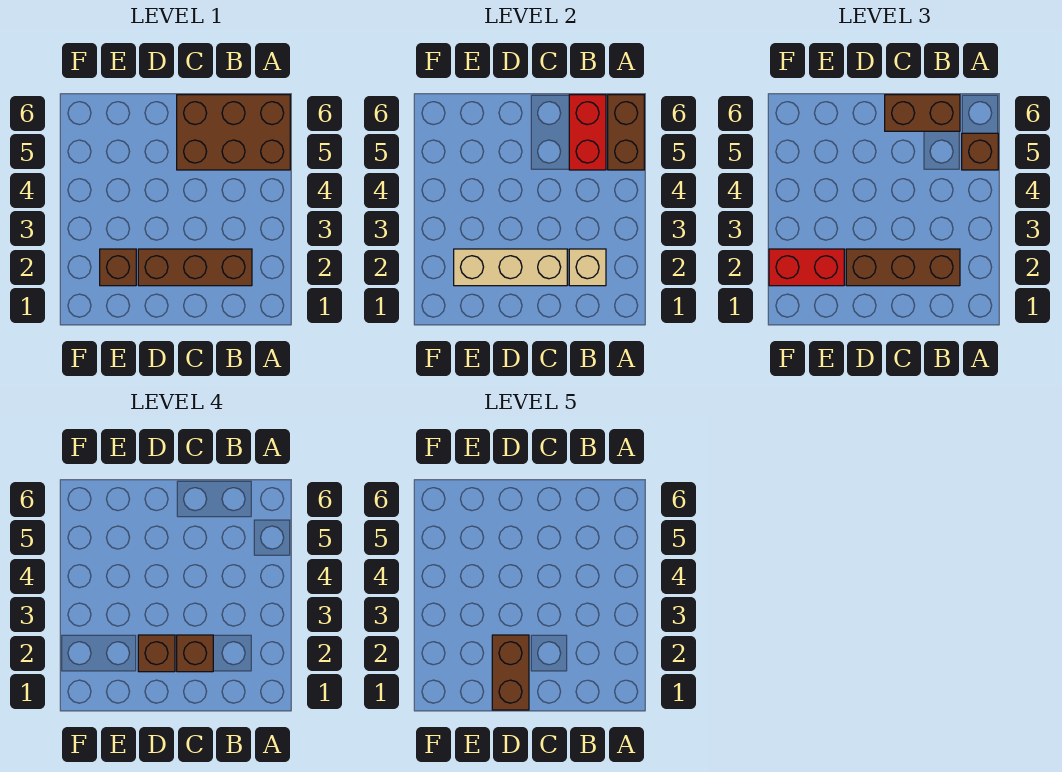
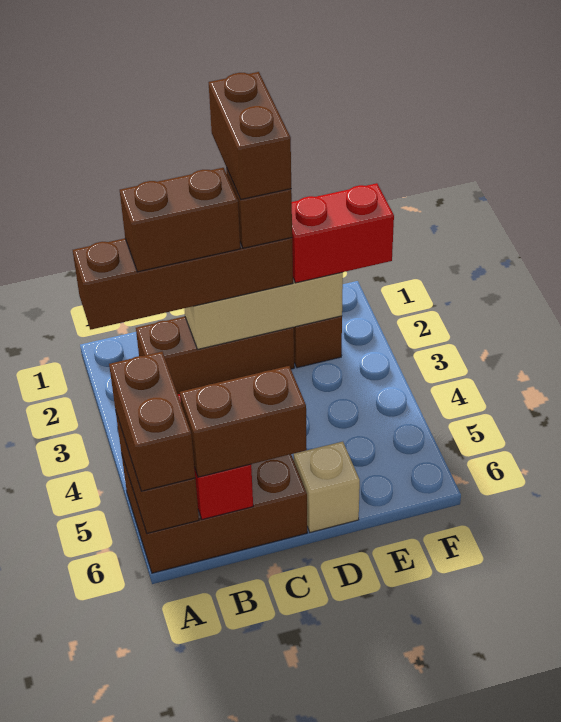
brown brick A5 level 3 -> brown brick A5:A6 level 3
tan brick B2 level 2 -> tan brick D6 level 1
brown brick B2:D2 level 3 -> brown brick A2:D2 level 3
brown brick C2 level 4 -> brown brick B2:C2 level 4

